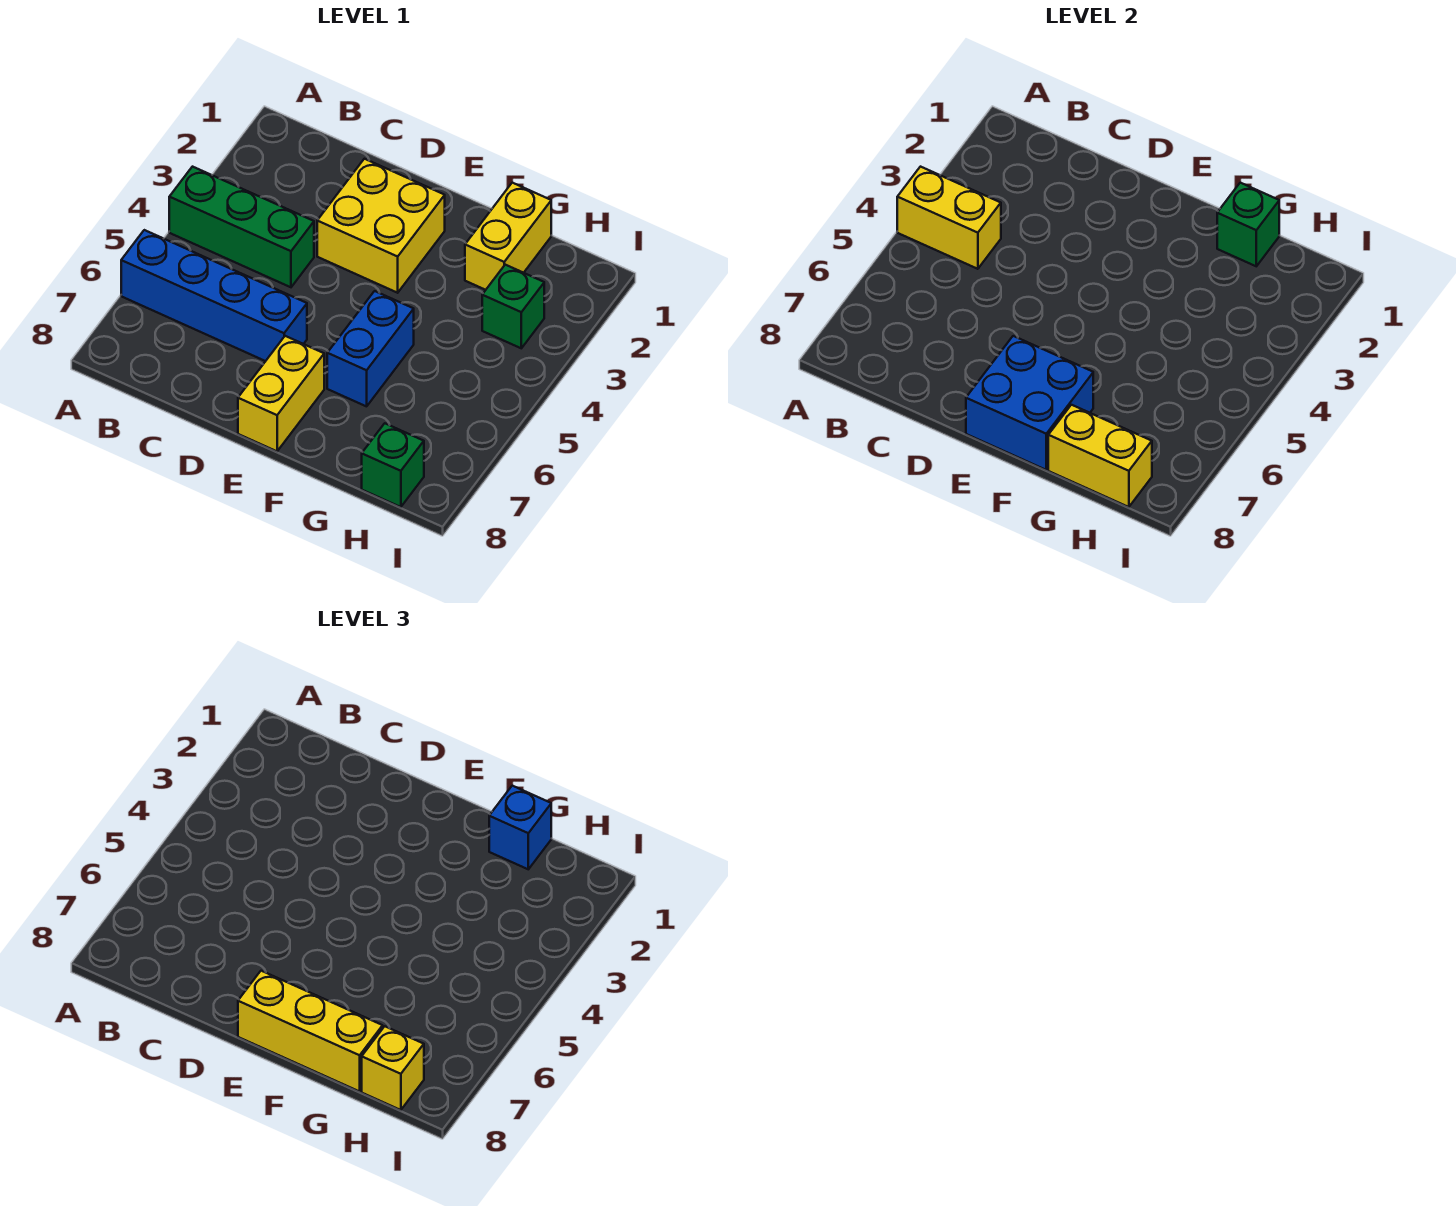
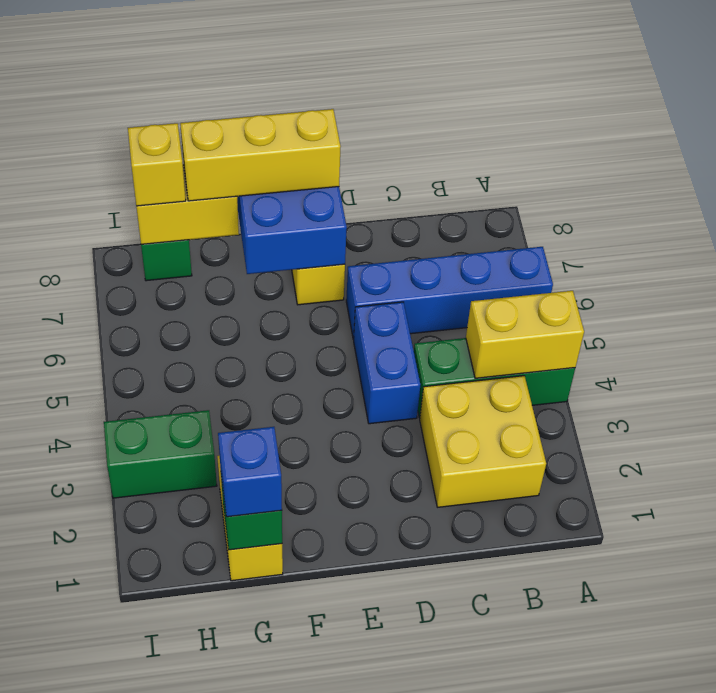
yellow brick D2:E3 level 1 -> yellow brick B2:C3 level 1
blue brick F5:F6 level 1 -> blue brick D4:D5 level 1
green brick H3 level 1 -> green brick H3:I3 level 1

